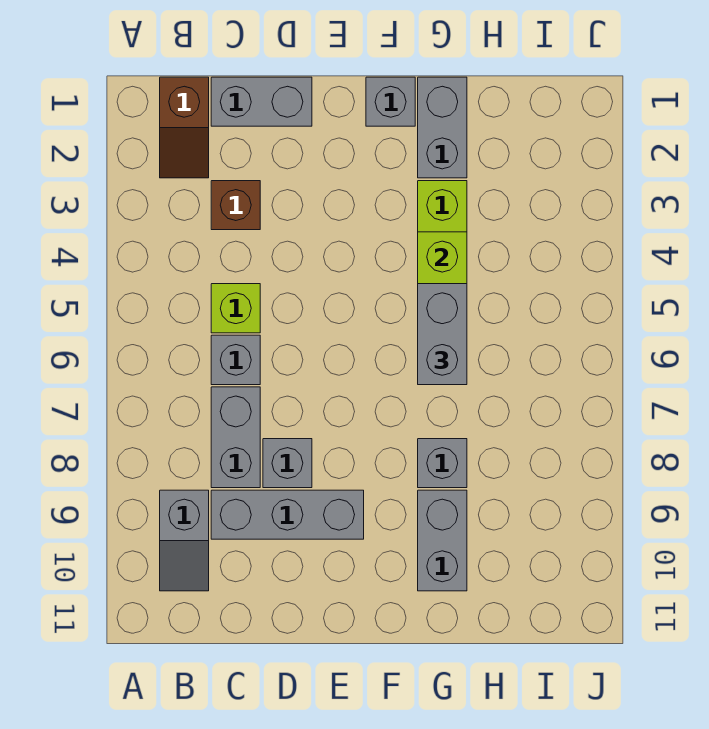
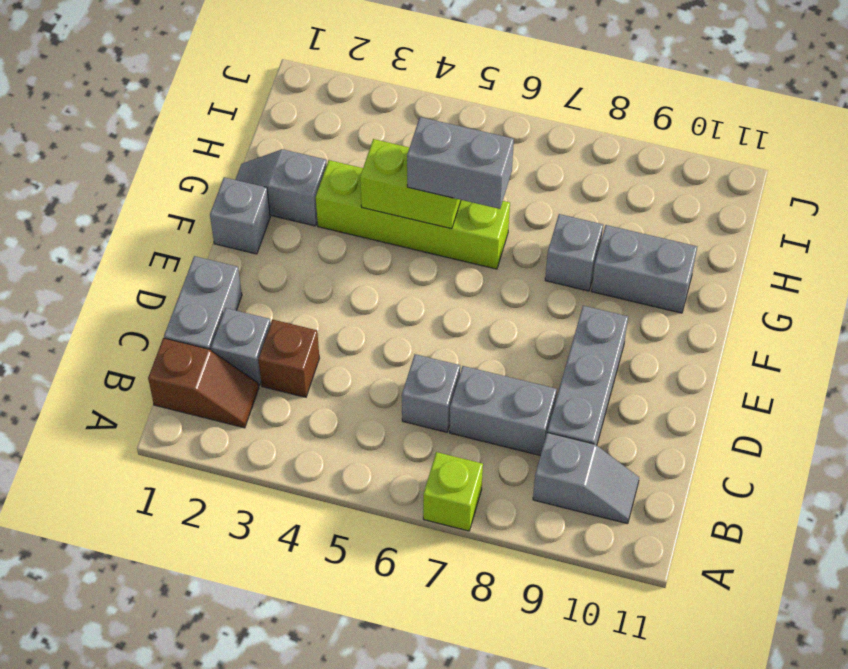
lime brick C5 level 1 -> lime brick A7 level 1
grey brick D8 level 1 -> grey brick C2 level 1
grey brick G1:G2 level 1 -> grey slope G1:G2 level 1 top 2

